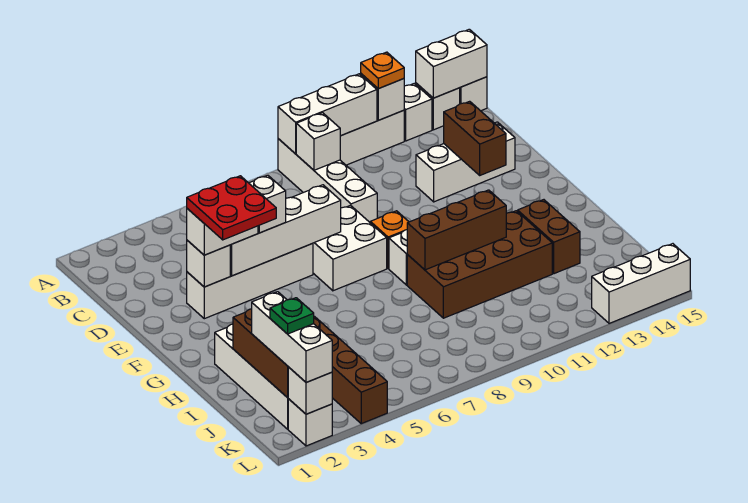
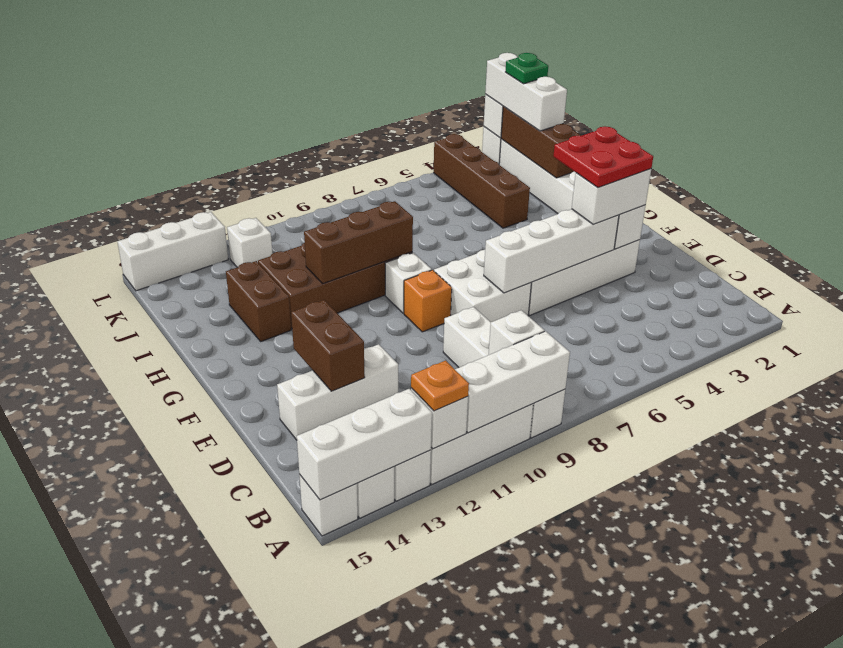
white brick A14:A15 level 2 -> white brick A13:A15 level 2
white brick E5 level 3 -> white brick K12 level 1

